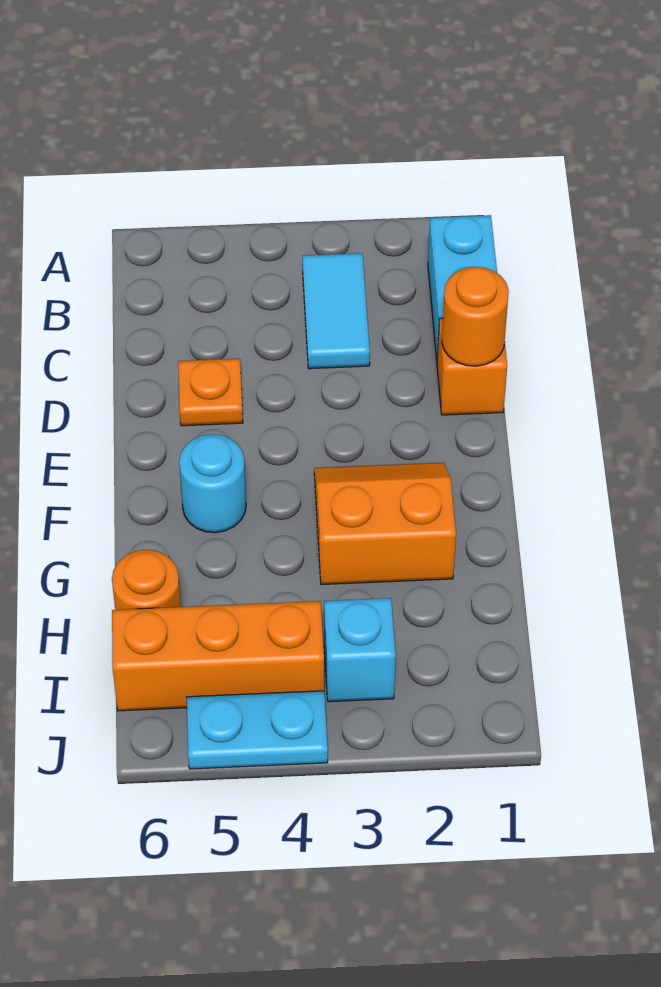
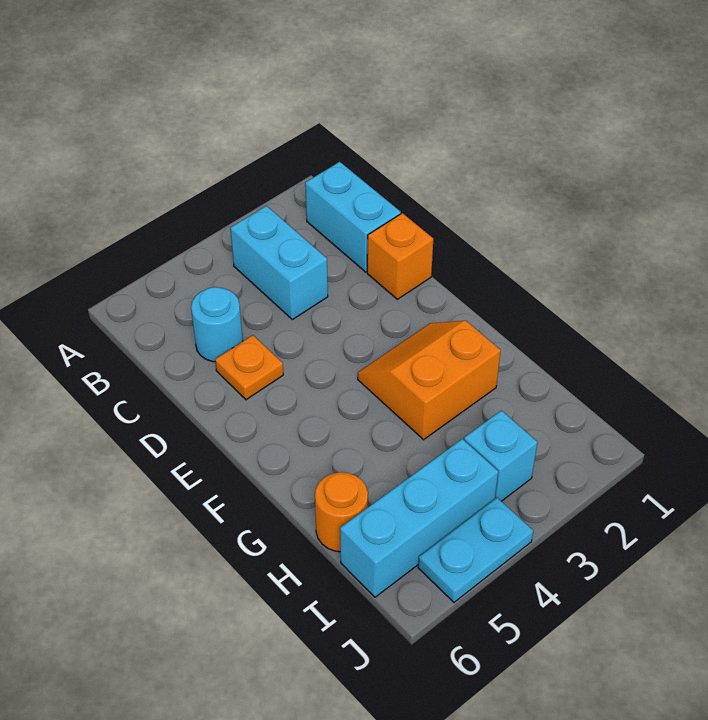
cyan tile B3:C3 level 1 -> cyan brick B3:C3 level 1
orange round brick D1 level 2 -> none
cyan round brick F5 level 1 -> cyan round brick C5 level 1
orange brick I4:I6 level 1 -> cyan brick I4:I6 level 1

